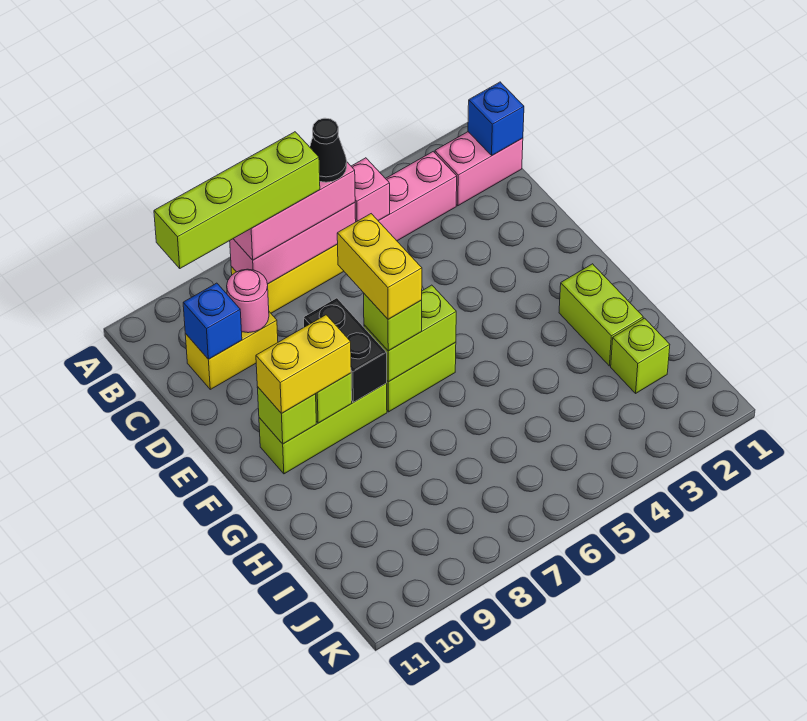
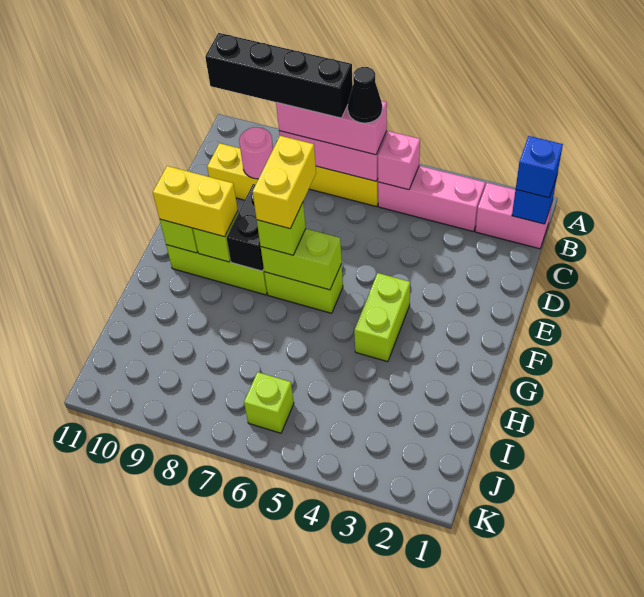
lime brick B7:B10 level 4 -> black brick B7:B10 level 4
blue brick C10 level 2 -> blue brick B1 level 3
lime brick G2:H2 level 1 -> lime brick F4:G4 level 1
lime brick I2 level 1 -> lime brick J6 level 1

